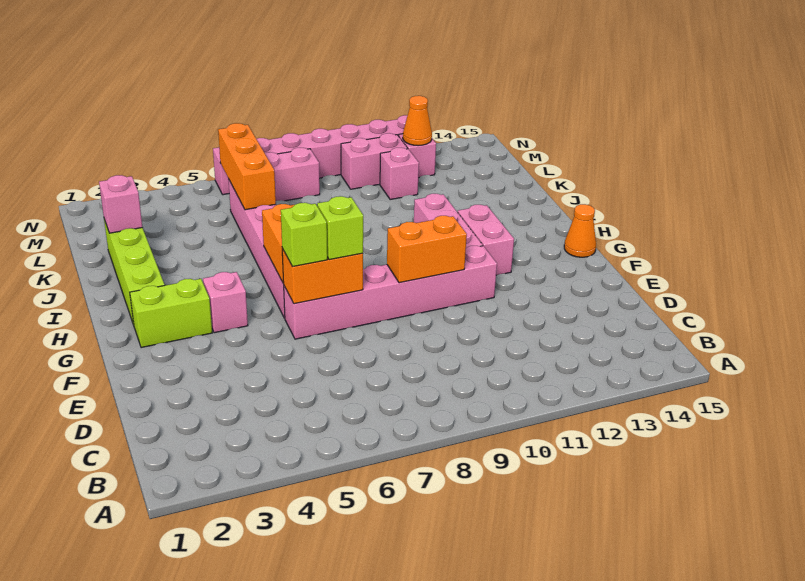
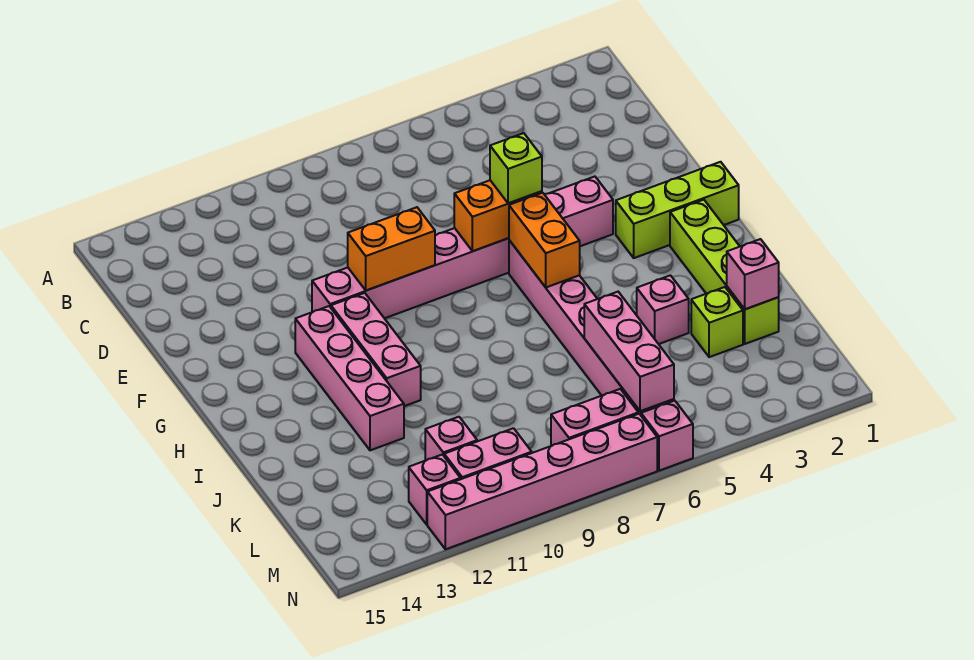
pink brick F6:F11 level 1 -> pink brick F4:F11 level 1
lime brick F7 level 3 -> lime brick K3 level 1
lime brick G2:G3 level 1 -> lime brick G1:G3 level 1
pink brick G4 level 1 -> pink brick J4 level 1
pink brick G12:H12 level 1 -> pink brick G12:J12 level 1
orange cone G15 level 1 -> none
orange brick K6:M6 level 2 -> pink brick K6:M6 level 2
orange cone M12 level 2 -> none

